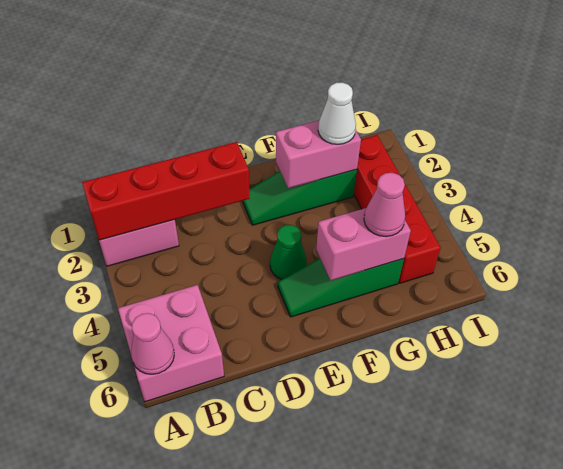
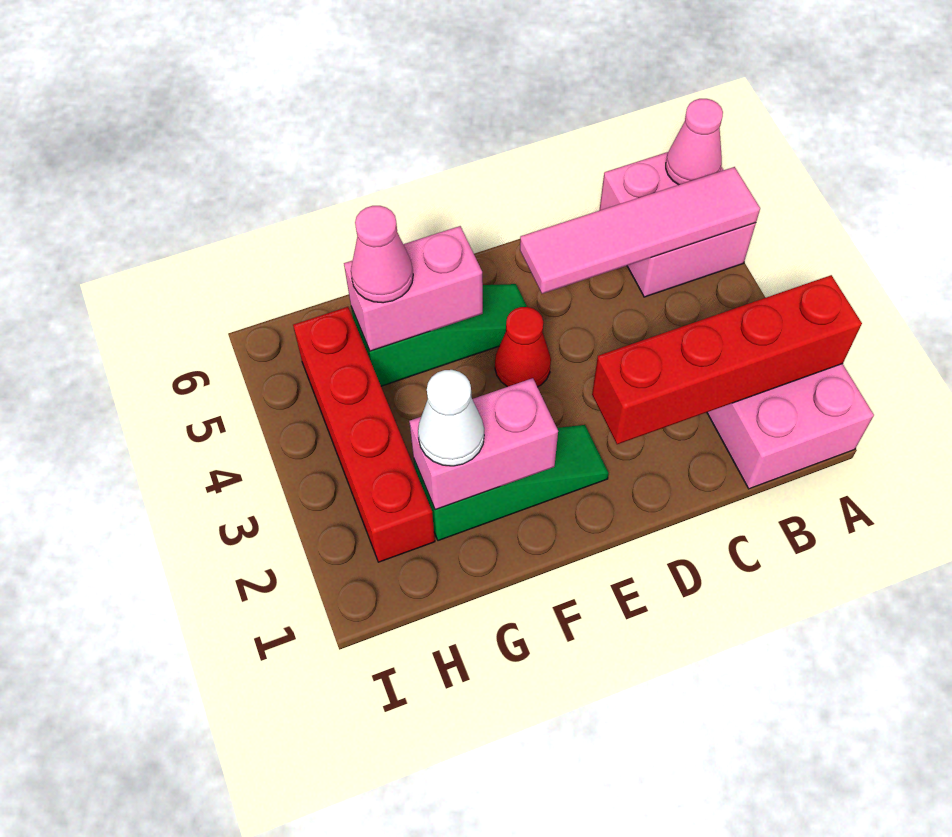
none -> pink tile A5:D5 level 2
green cone E4 level 1 -> red cone E4 level 1

